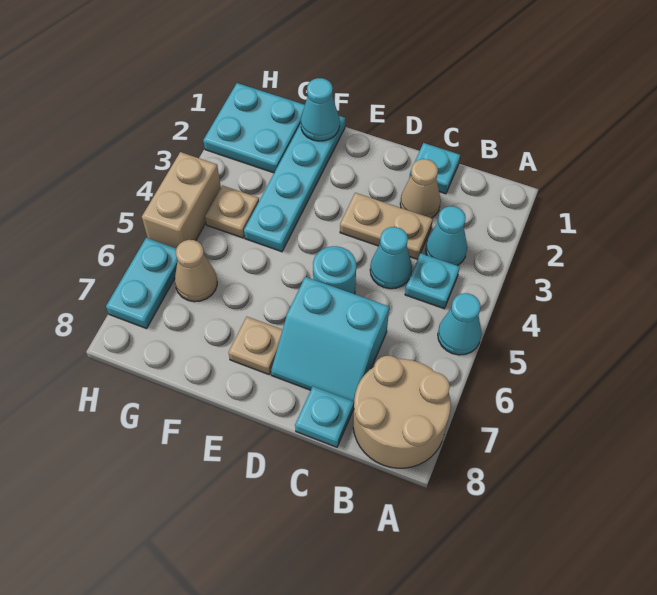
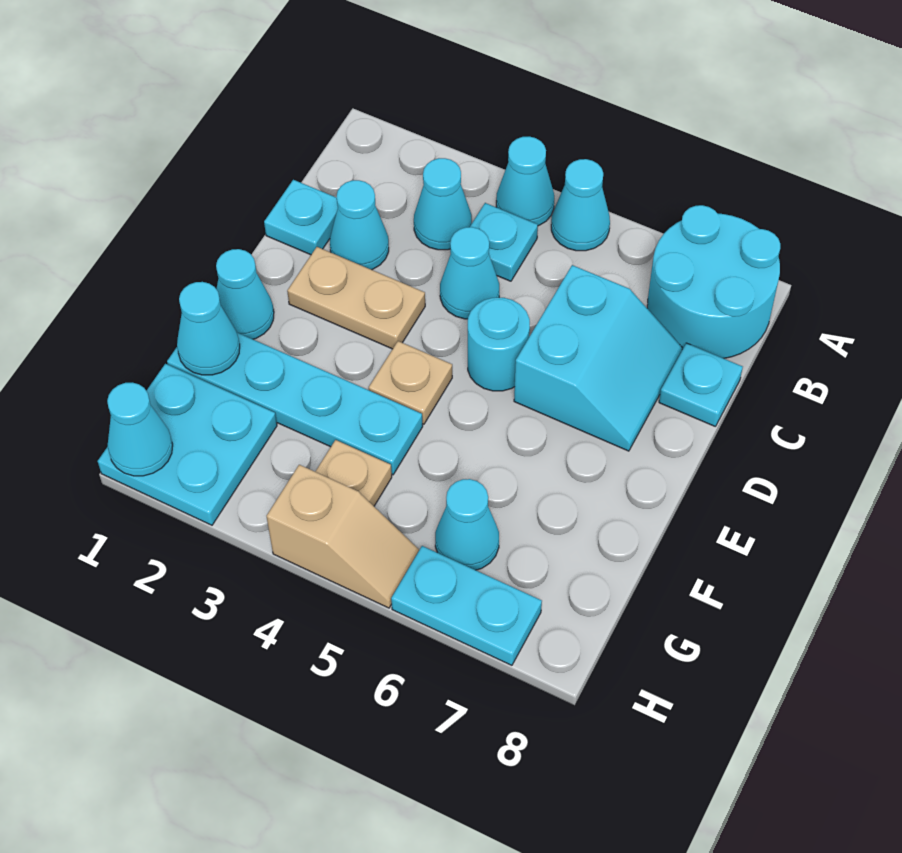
none -> cyan cone A4 level 1
tan round brick A7:B8 level 1 -> cyan round brick A7:B8 level 1
tan cone C2 level 1 -> cyan cone C2 level 1
tan plate C3:D3 level 1 -> tan plate D2:D3 level 1
none -> cyan cone E1 level 1
tan plate E7 level 1 -> tan plate E4 level 1
tan cone G6 level 1 -> cyan cone G6 level 1
none -> cyan cone H1 level 2
tan brick H4:H5 level 1 -> tan slope H4:H5 level 1 top 4

